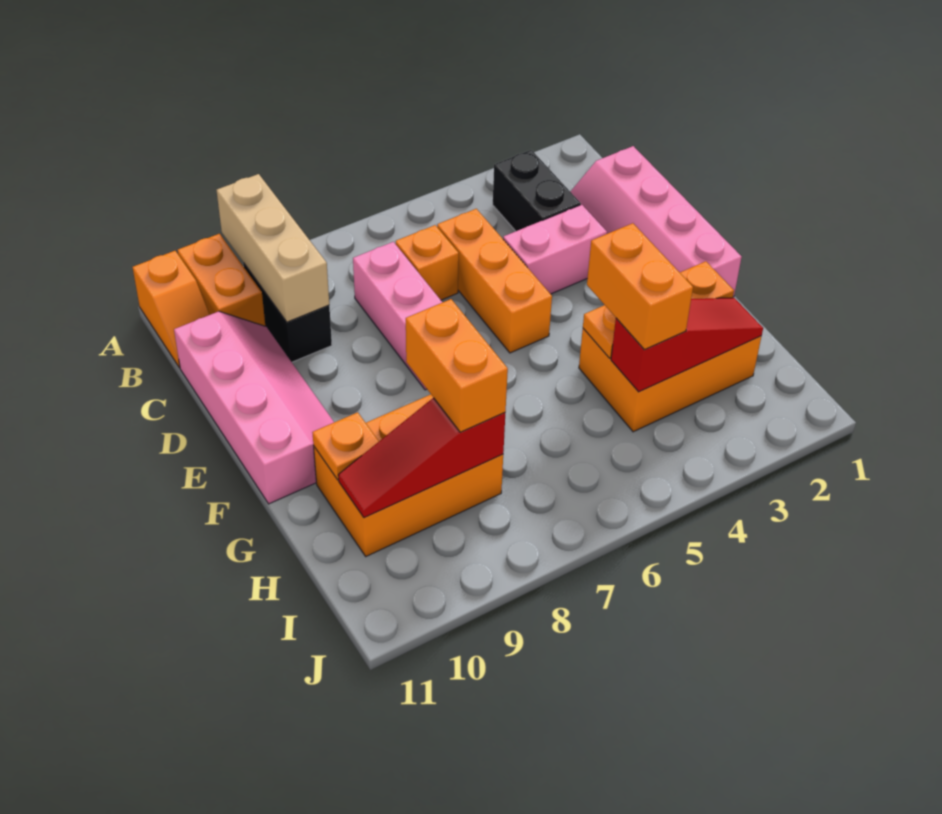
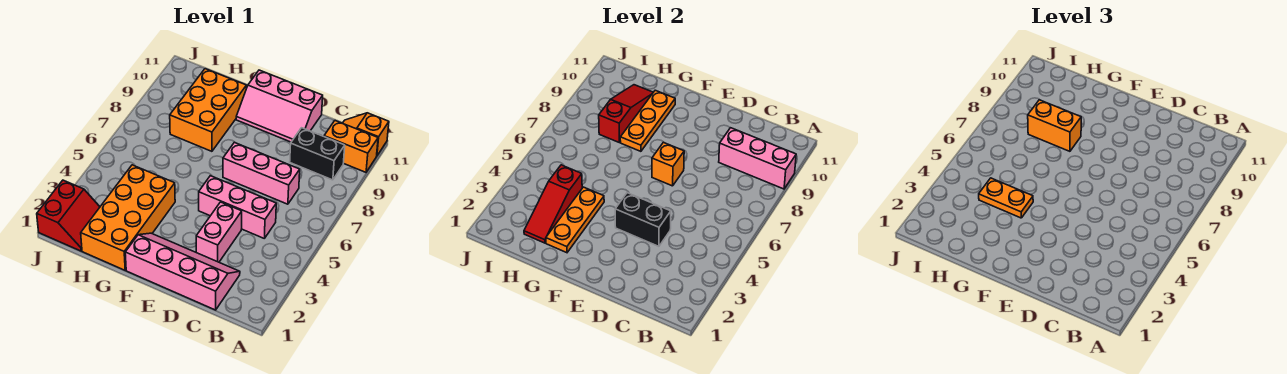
tan brick A9:C9 level 2 -> pink brick A9:C9 level 2
black brick B3:C3 level 1 -> black brick D4:E4 level 2
orange brick C5:E5 level 1 -> pink brick C5:E5 level 1
orange brick C6 level 1 -> orange brick E7 level 2
pink slope C10:F11 level 1 top 11 -> pink slope D10:F11 level 1 top 11
orange brick G2:H4 level 1 -> orange brick G1:H4 level 1
orange brick G4:H4 level 3 -> orange plate G4:H4 level 3
orange plate G10 level 2 -> orange plate G8:G10 level 2
none -> red slope I1:J2 level 1 top J

